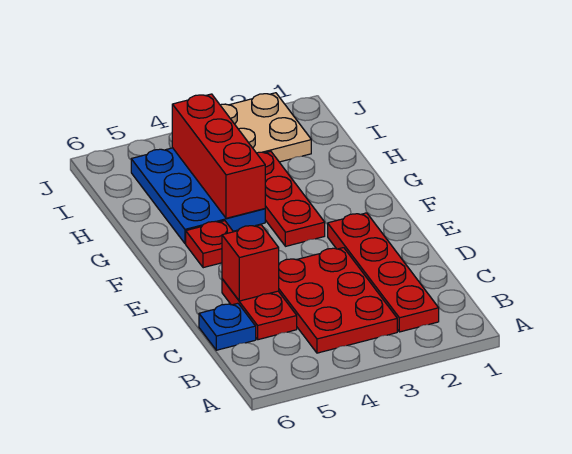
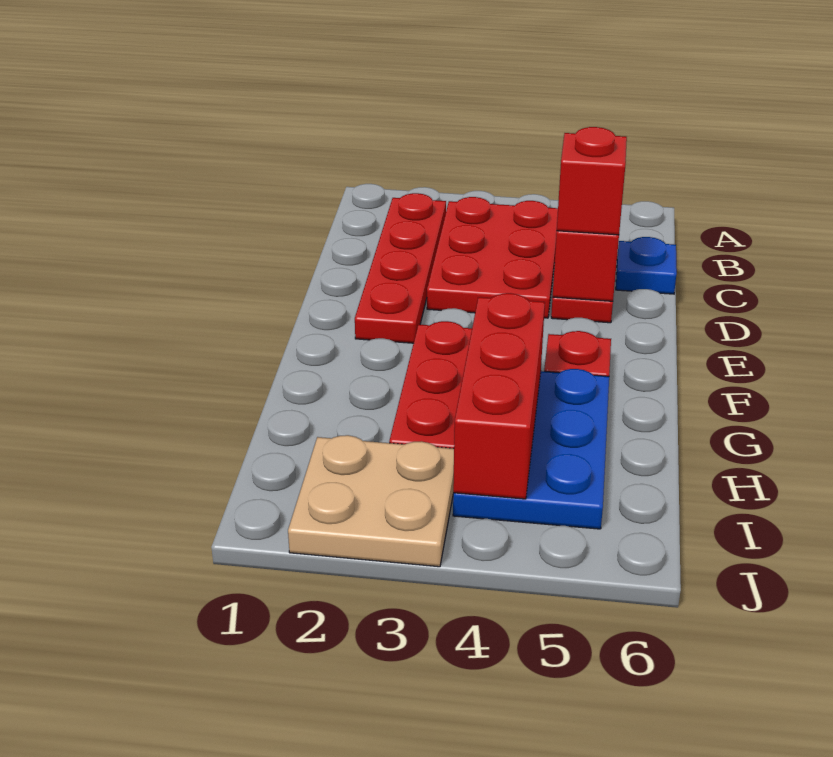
none -> red brick D5 level 3

